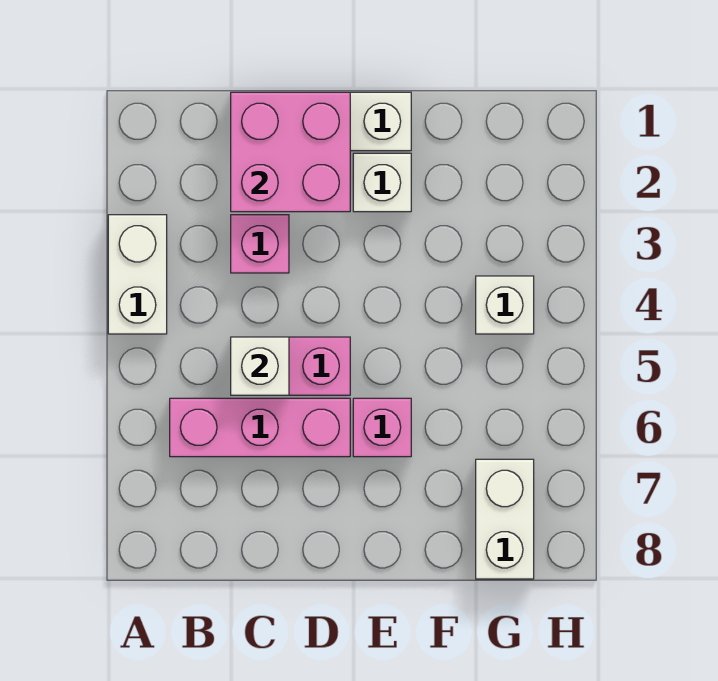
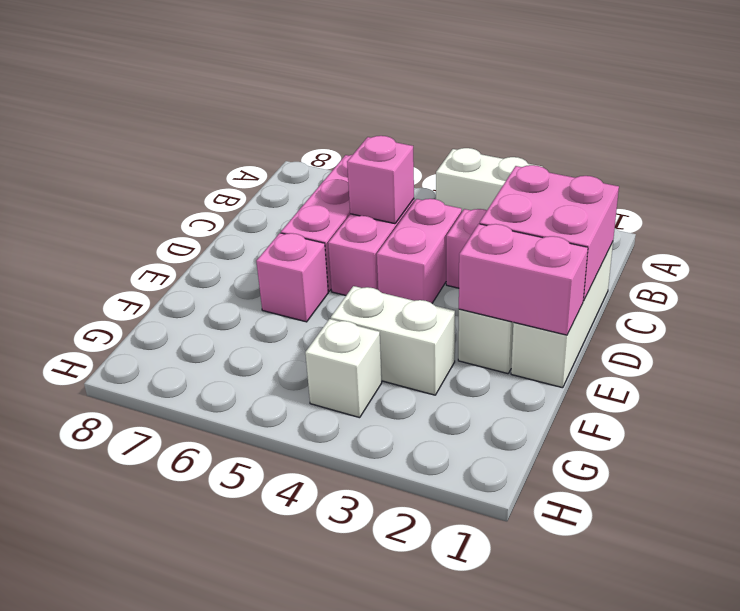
none -> pink brick C4:D4 level 1
white brick C5 level 2 -> pink brick C5 level 2
none -> pink brick E1:E2 level 2
white brick G7:G8 level 1 -> white brick F3:F4 level 1

